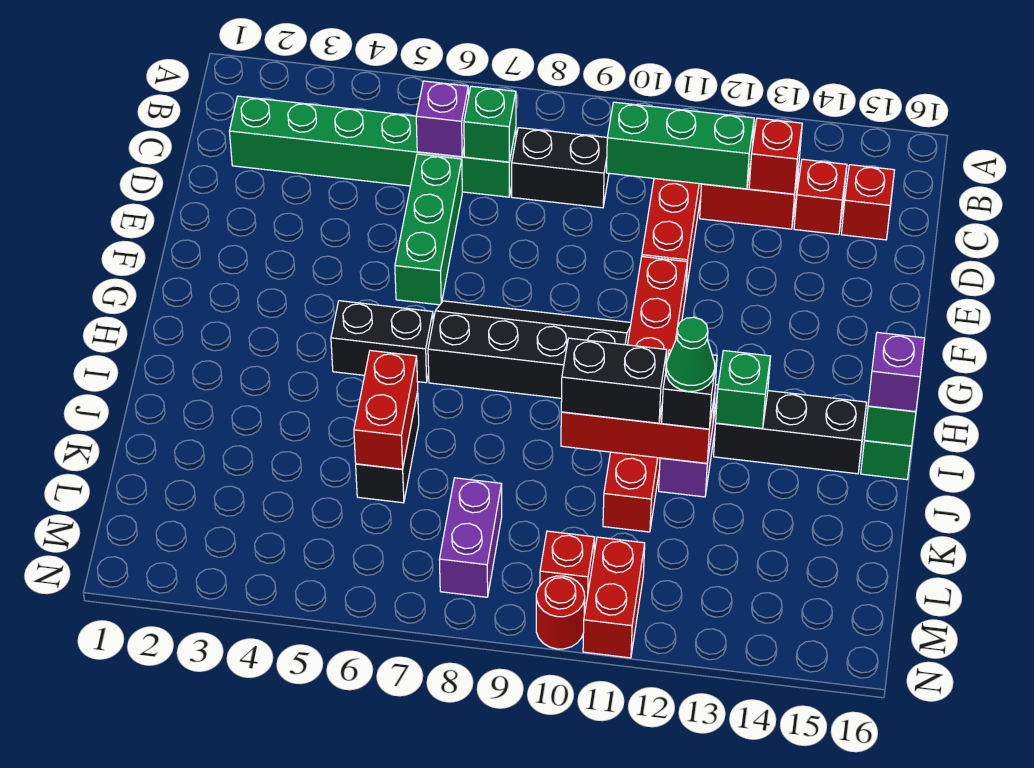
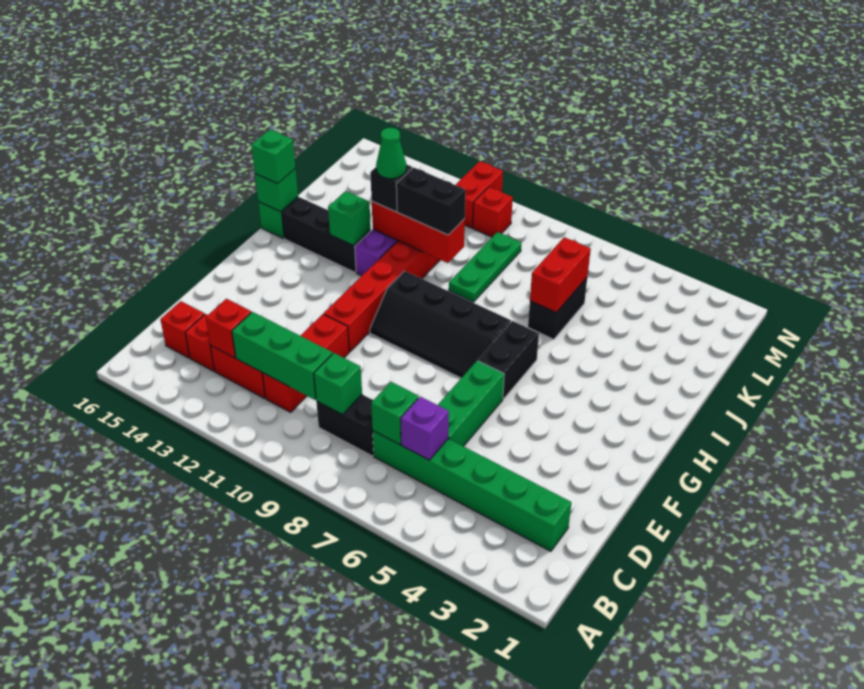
none -> green brick C9 level 2
black brick H5:H6 level 1 -> black brick G6:H6 level 1
purple brick I16 level 3 -> green brick I16 level 3
none -> green plate J9:L9 level 1
purple brick L8:M8 level 1 -> none
red round brick N10 level 1 -> none

